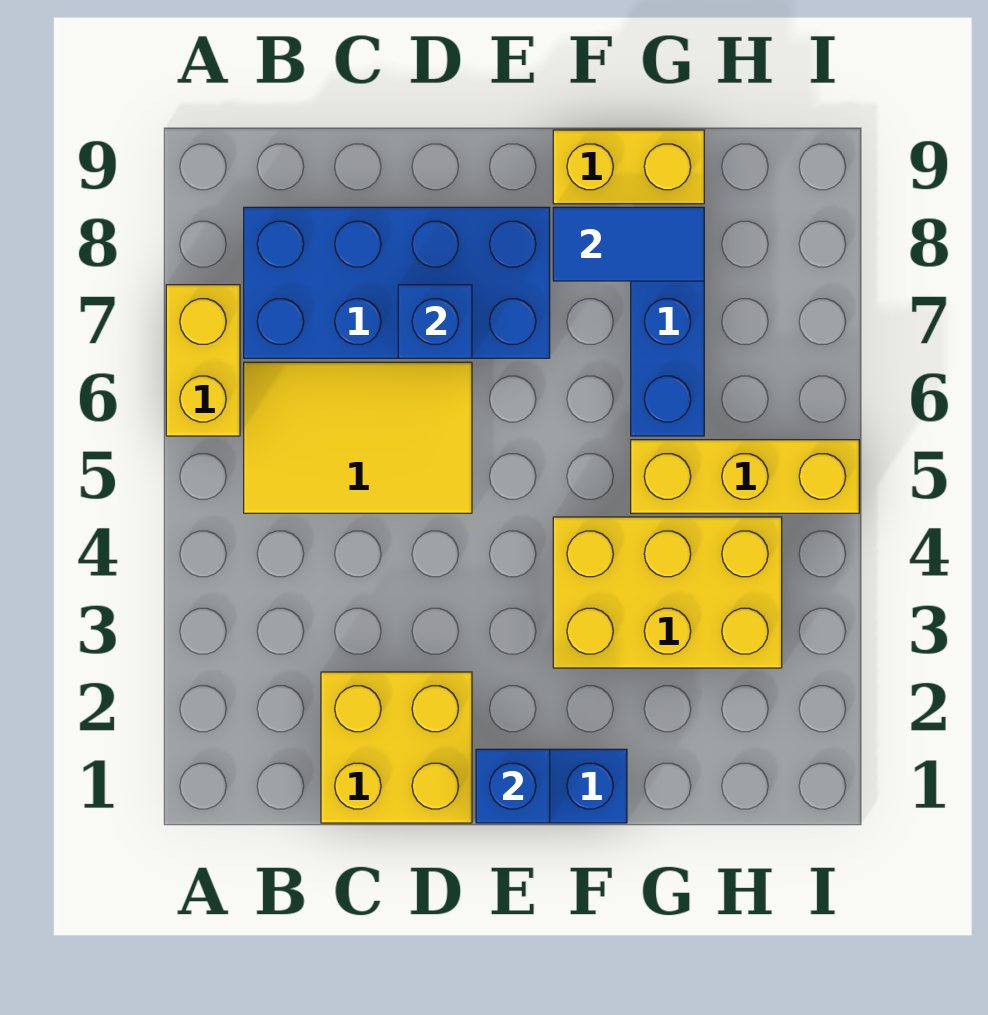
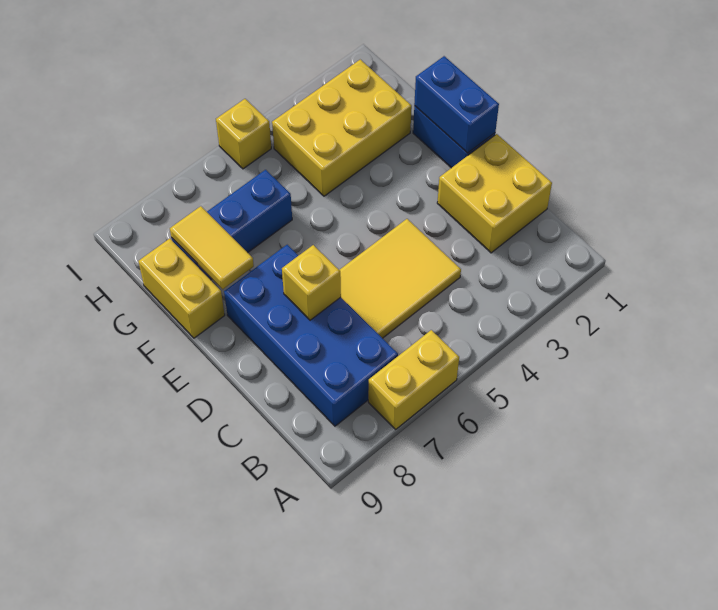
yellow tile B5:D6 level 1 -> yellow tile C4:D6 level 1
blue brick D7 level 2 -> yellow brick D7 level 2
blue brick E1 level 2 -> blue brick E1:F1 level 2
yellow brick F3:H4 level 1 -> yellow brick G2:H4 level 1
blue tile F8:G8 level 2 -> yellow tile F8:G8 level 2
yellow brick G5:I5 level 1 -> yellow brick I5 level 1

